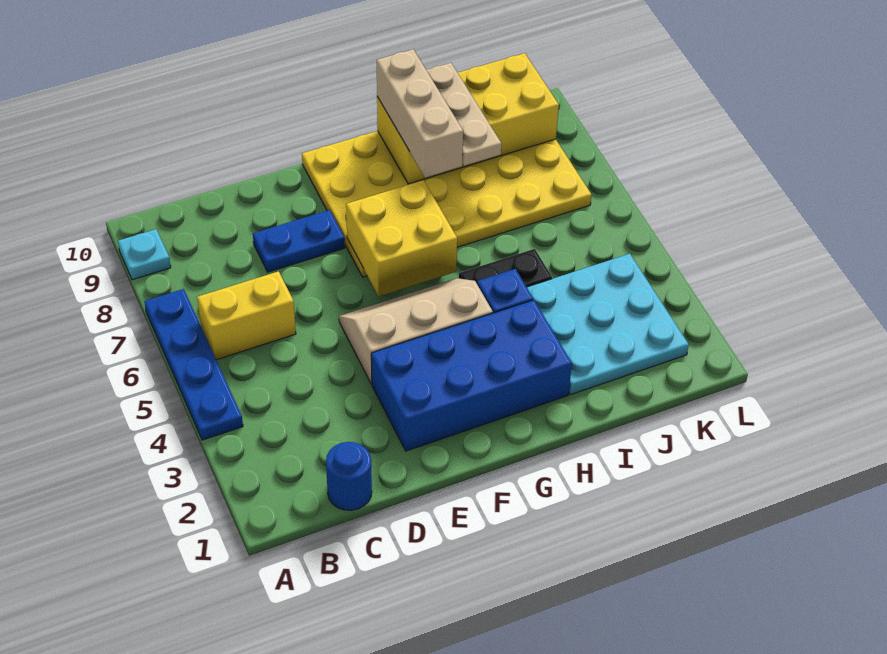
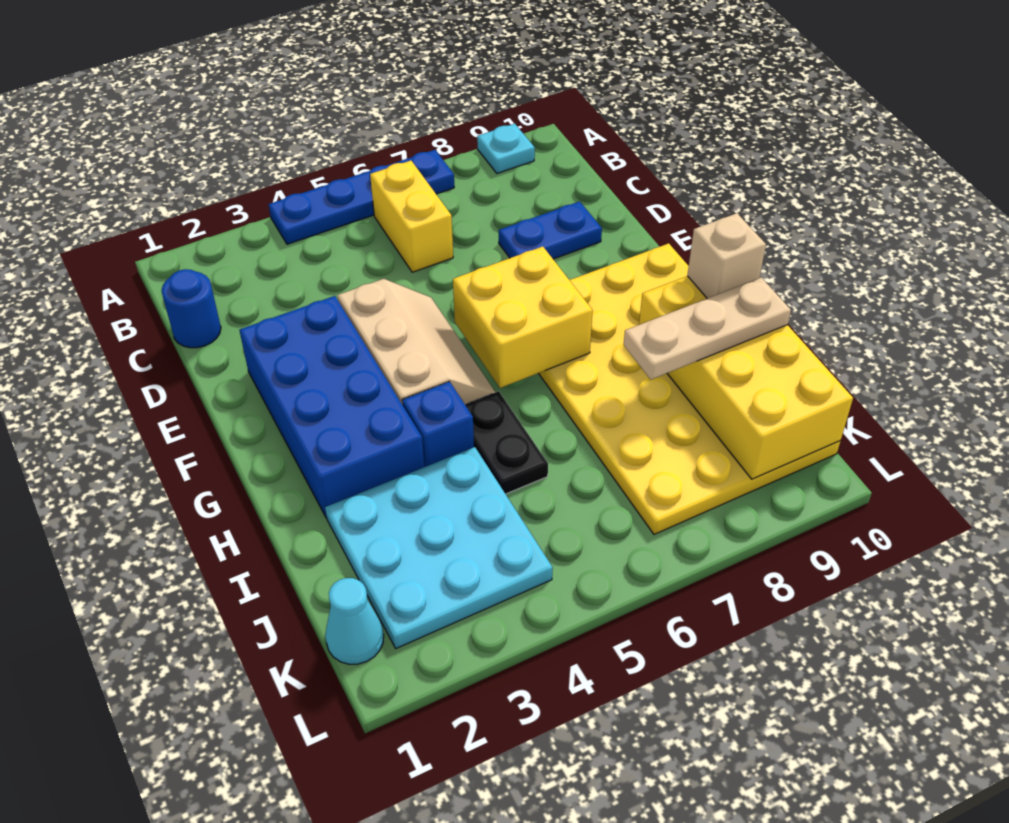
blue plate D8:E8 level 1 -> blue plate D8:D9 level 1
tan brick H8:H10 level 3 -> tan brick H10 level 3
none -> cyan cone K1 level 1

